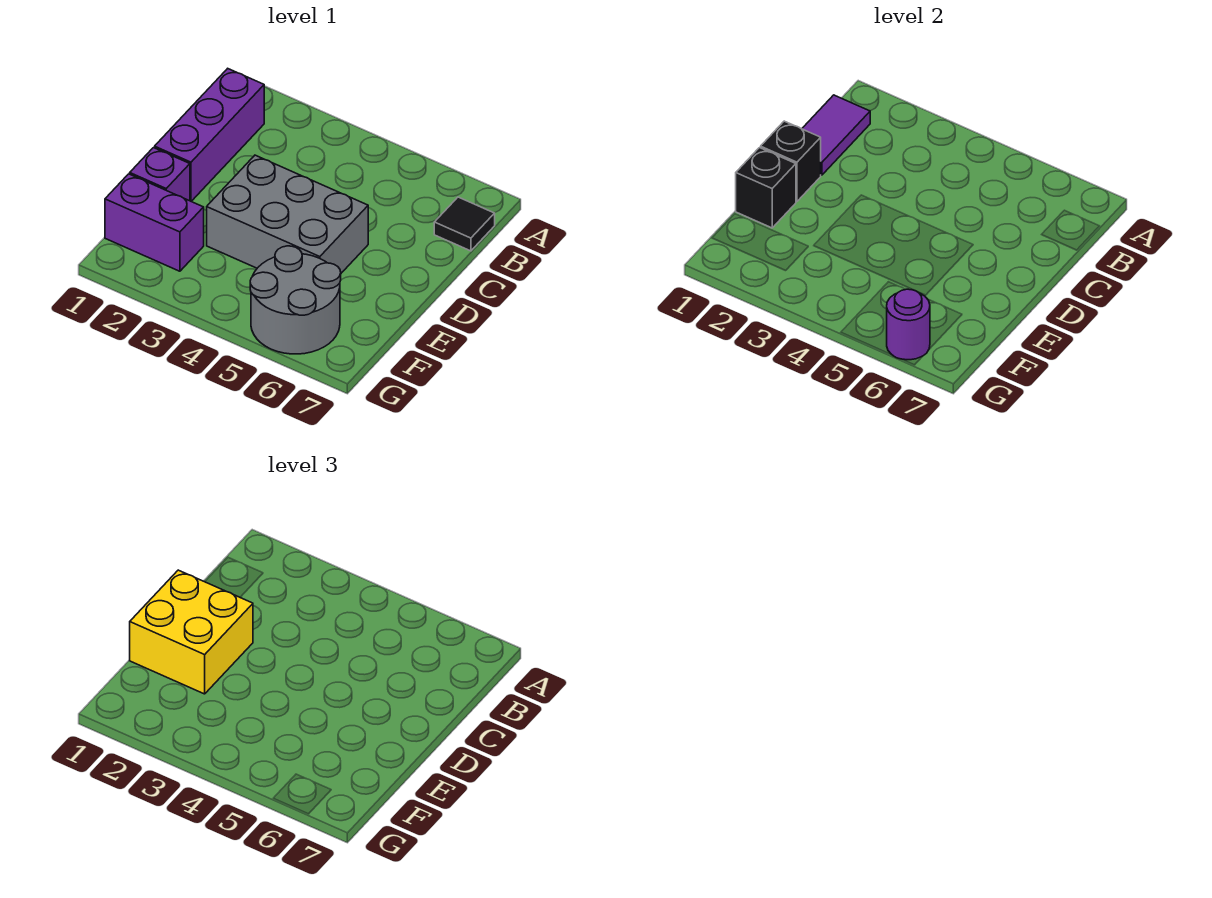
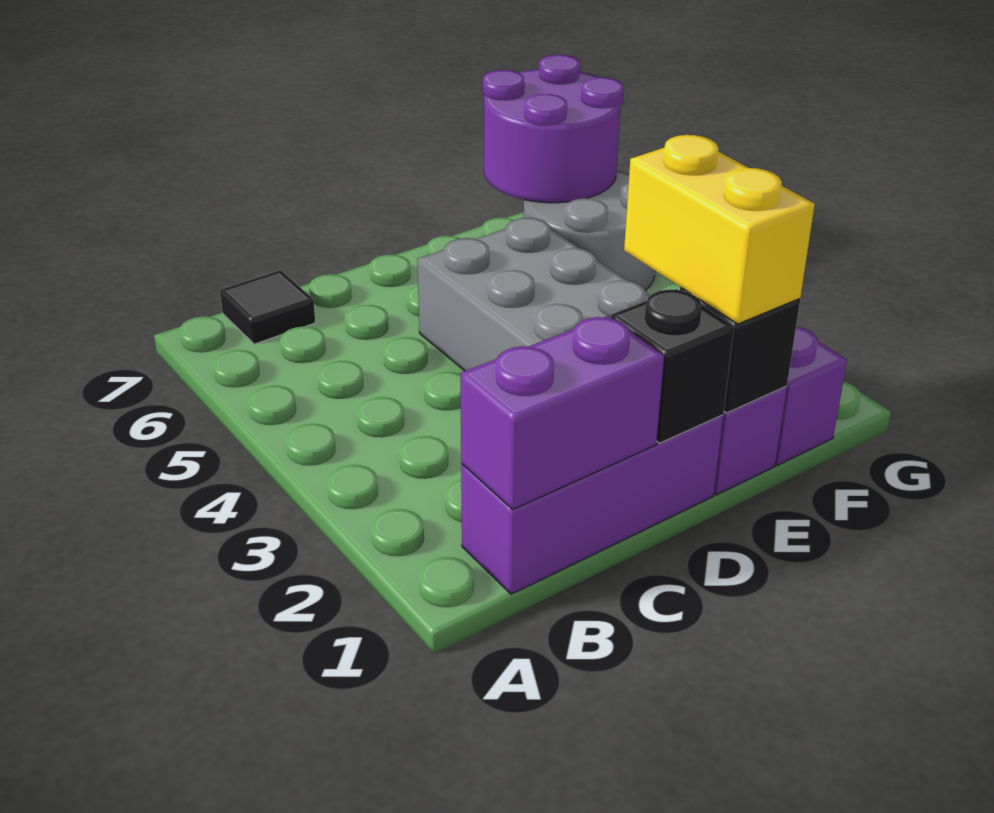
purple tile B1:C1 level 2 -> purple brick B1:C1 level 2
yellow brick D1:E2 level 3 -> yellow brick E1:E2 level 3
purple round brick G6 level 2 -> purple round brick F6:G7 level 2

